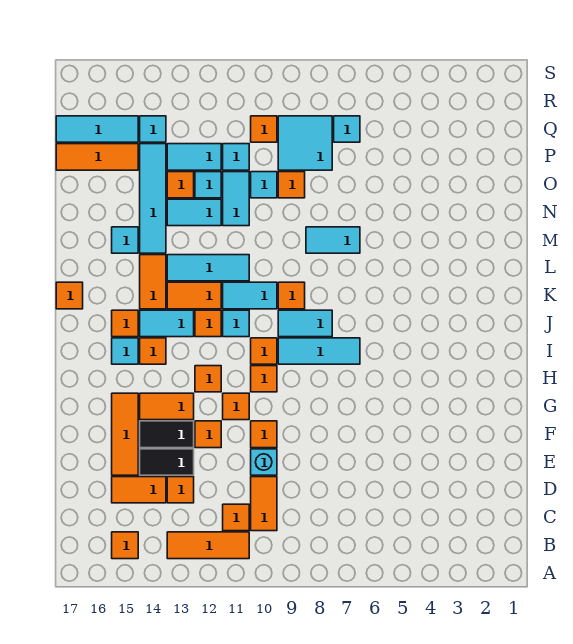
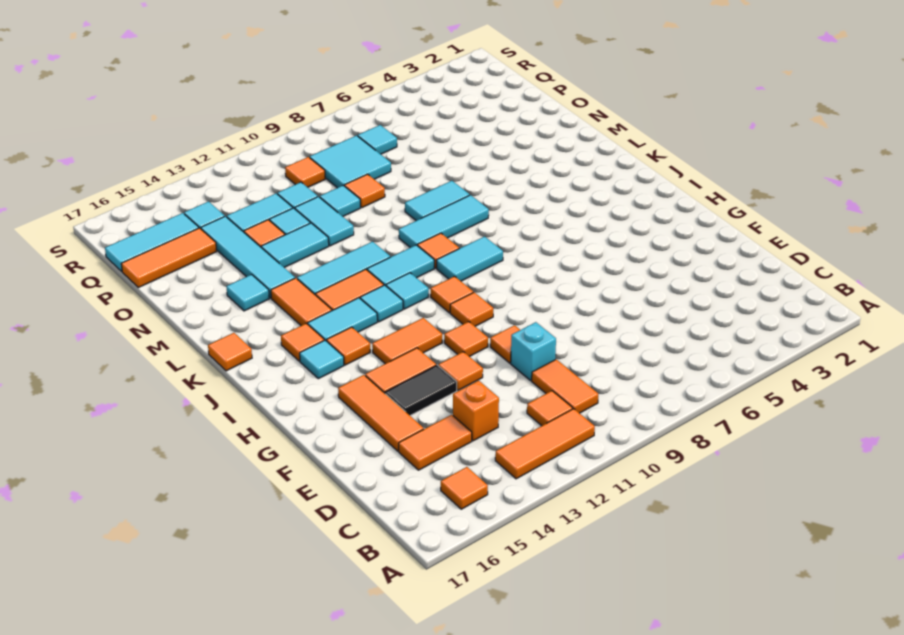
orange tile D13 level 1 -> orange brick D13 level 1
black tile E13:E14 level 1 -> none
orange tile H12 level 1 -> orange tile H12:H13 level 1
cyan tile I7:I9 level 1 -> cyan tile L7:L9 level 1
orange tile J12 level 1 -> cyan tile J12 level 1

